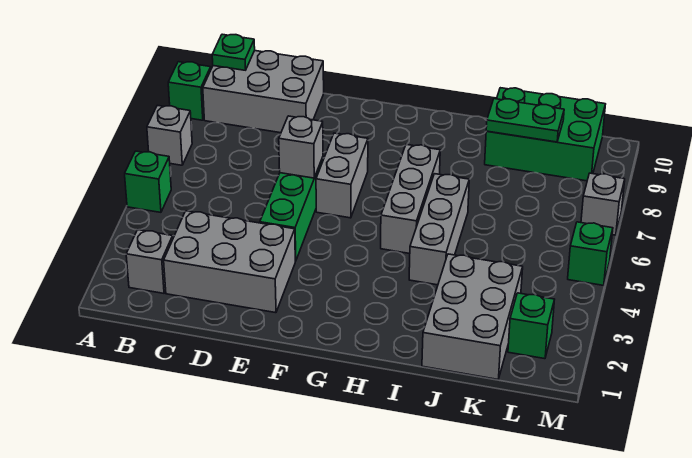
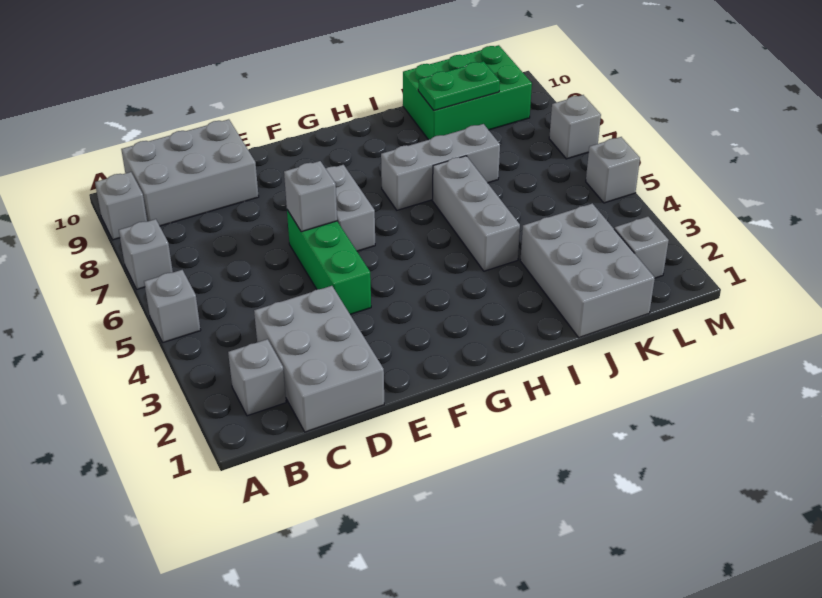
green brick A5 level 1 -> grey brick A5 level 1
green brick A9 level 1 -> grey brick A9 level 1
green plate B10 level 2 -> none
grey brick C2:E3 level 1 -> grey brick C1:D3 level 1
grey brick H5:H7 level 1 -> grey brick H7:J7 level 1
green brick L2 level 1 -> grey brick L2 level 1
green brick M5 level 1 -> grey brick M5 level 1

